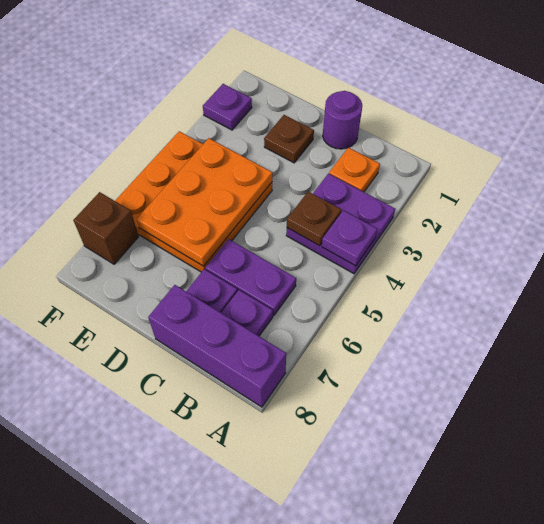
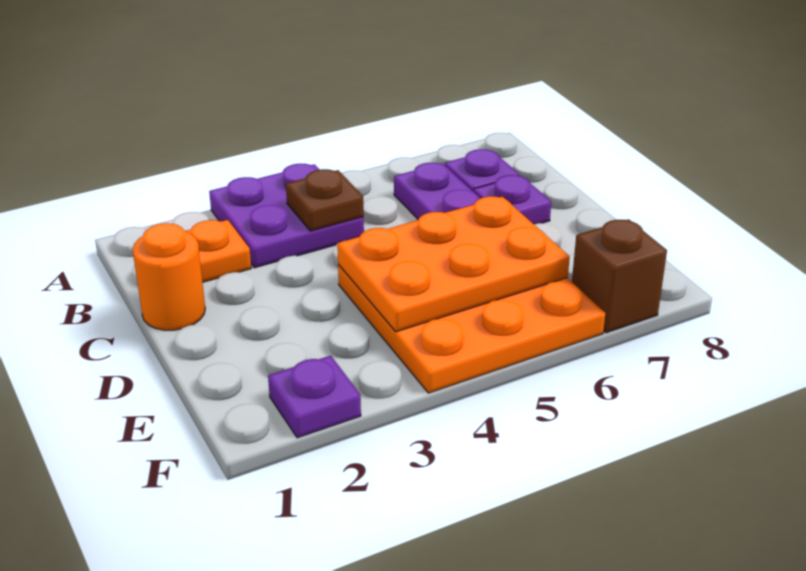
purple plate A4 level 2 -> none
purple brick A8:C8 level 1 -> none
purple round brick C1 level 1 -> orange round brick C1 level 1
brown plate D2 level 1 -> none

